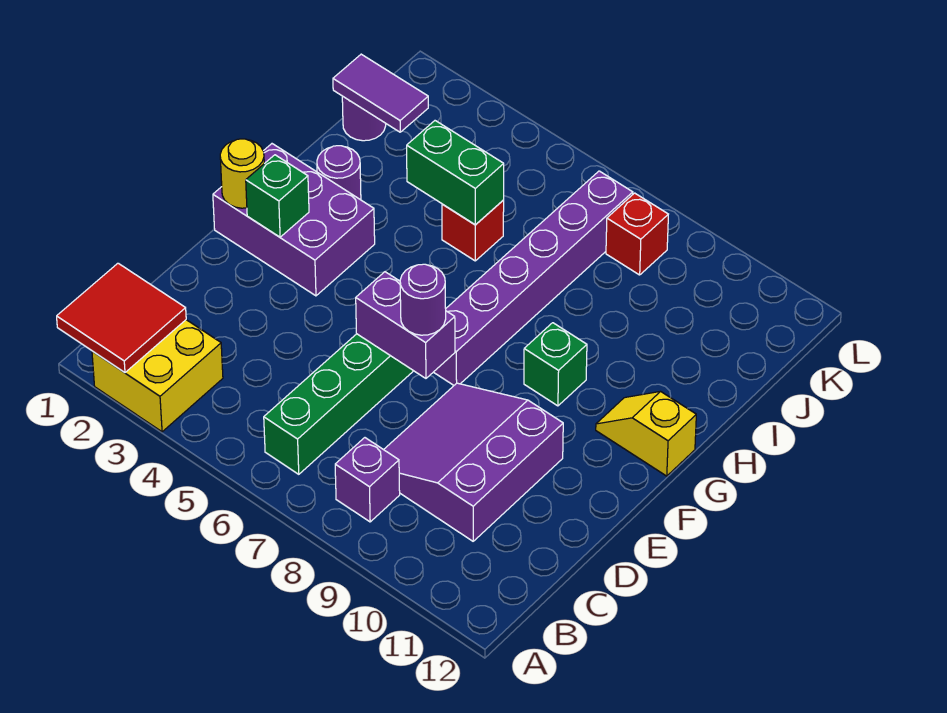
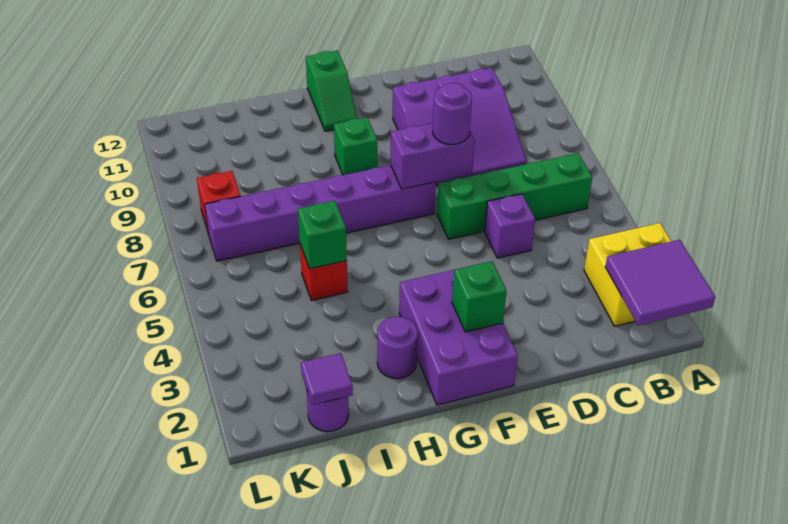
red tile A1:B2 level 2 -> purple tile A1:B2 level 2
purple brick B8 level 1 -> purple brick D5 level 1
purple brick E6:E7 level 2 -> purple brick E7:F7 level 2
yellow round brick F1 level 2 -> none
yellow slope G11:G12 level 1 top 12 -> green slope G11:G12 level 1 top 12
green brick I4:I5 level 2 -> green brick I5 level 2
purple tile J1:J2 level 2 -> purple tile J1 level 2

